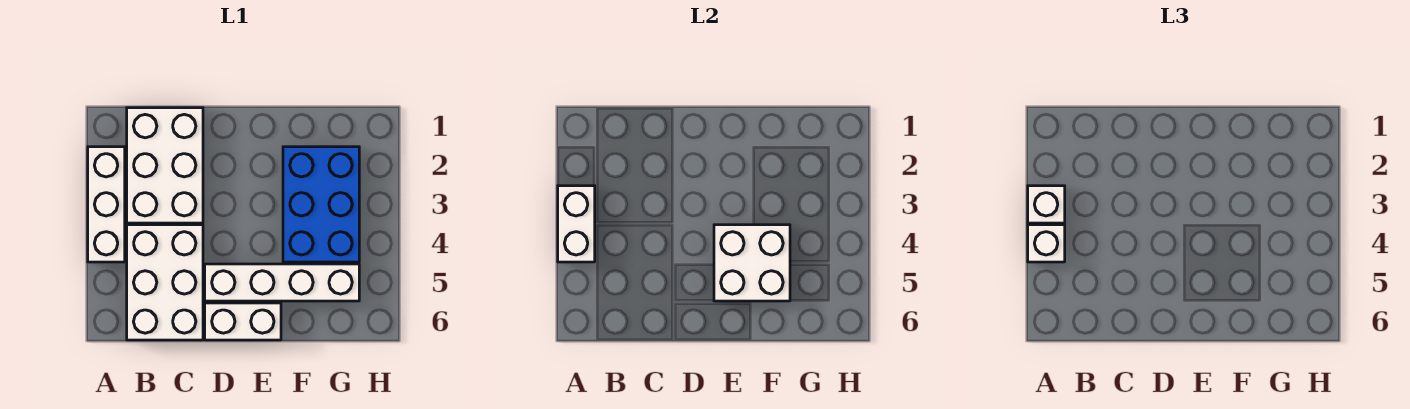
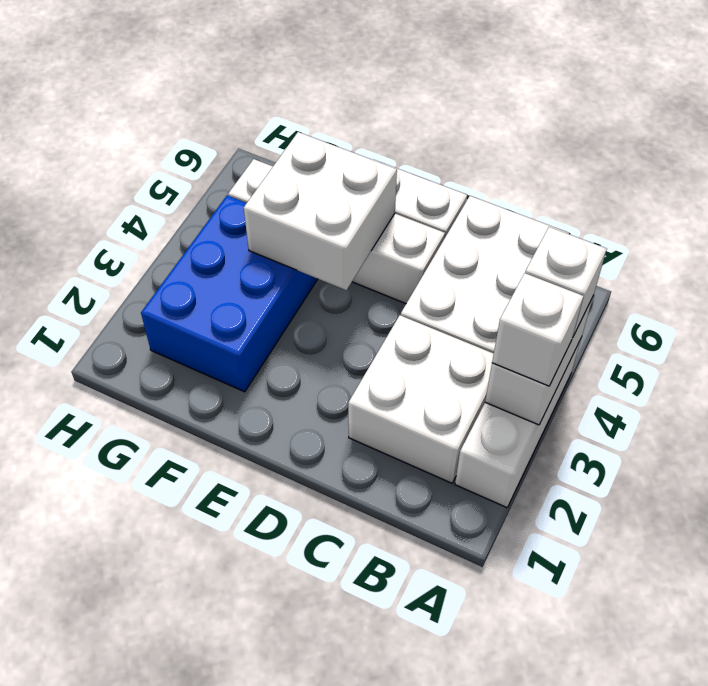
white brick B1:C3 level 1 -> white brick B2:C3 level 1

